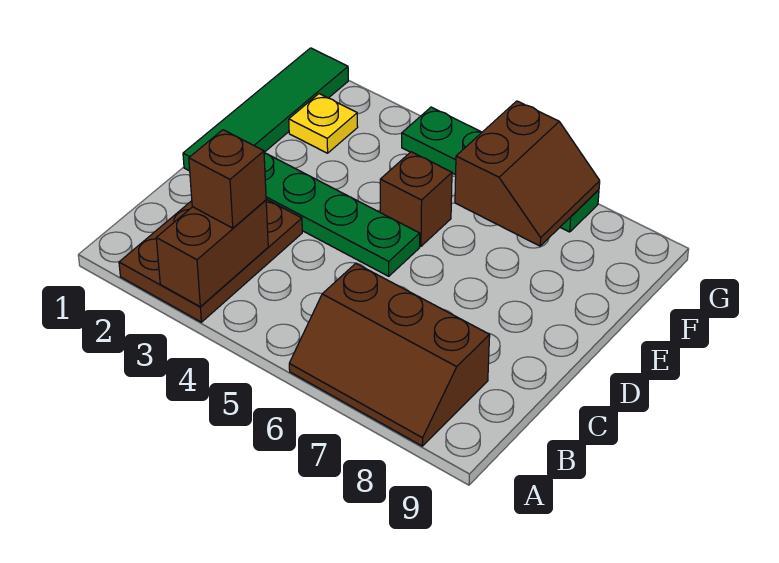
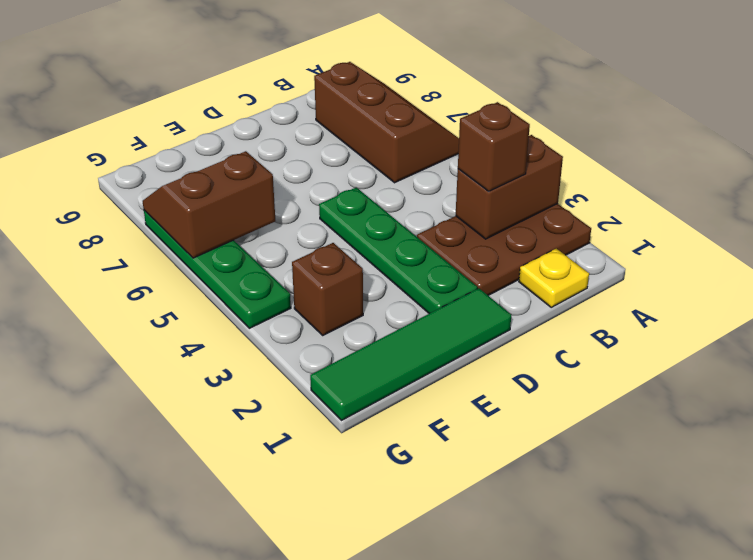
brown brick E5 level 1 -> brown brick F3 level 1
yellow plate F2 level 1 -> yellow plate B1 level 1

